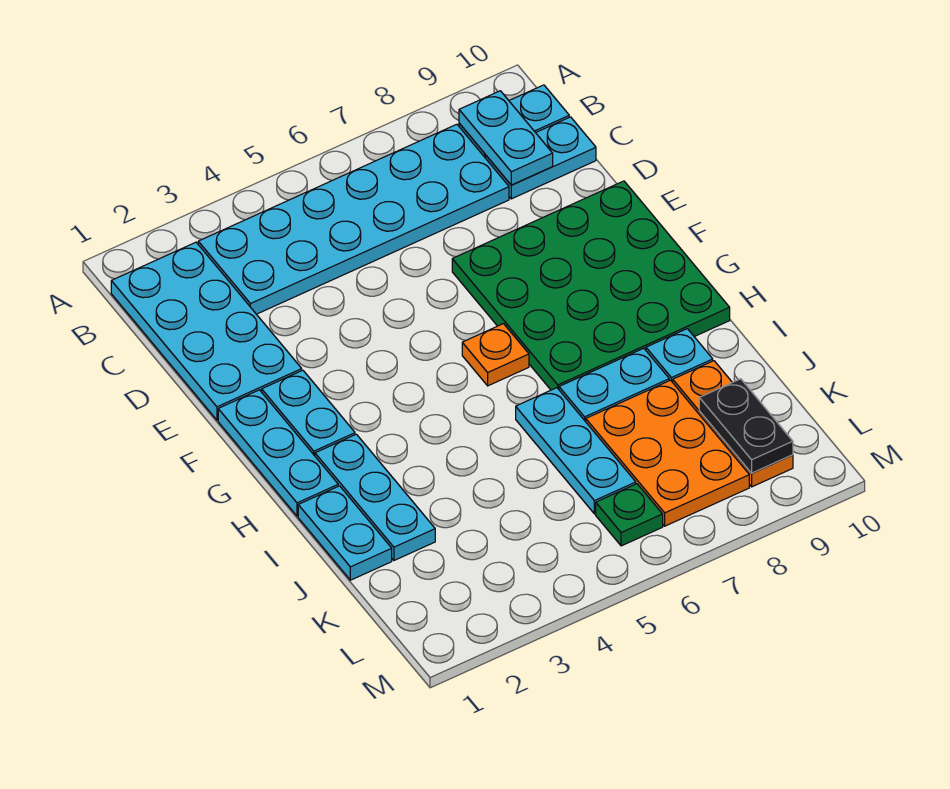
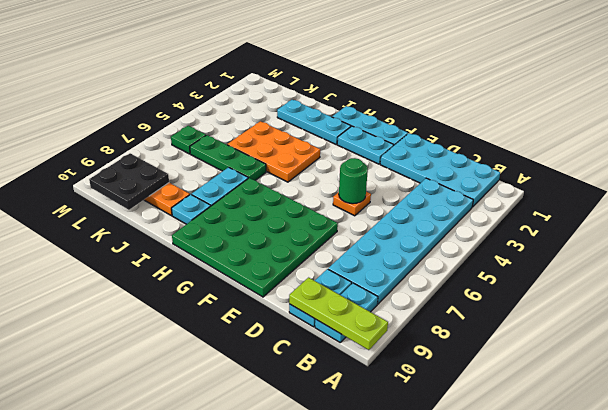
none -> lime plate A10:C10 level 2
cyan plate B9:C9 level 2 -> none
none -> green round brick E5 level 2
orange plate G6 level 1 -> orange plate E5 level 1
cyan plate I1:J1 level 1 -> none
cyan plate I6:K6 level 1 -> green plate I6:K6 level 1
orange plate J7:L8 level 1 -> orange plate H4:J5 level 1
black plate K9:L9 level 2 -> black plate K9:L10 level 2

